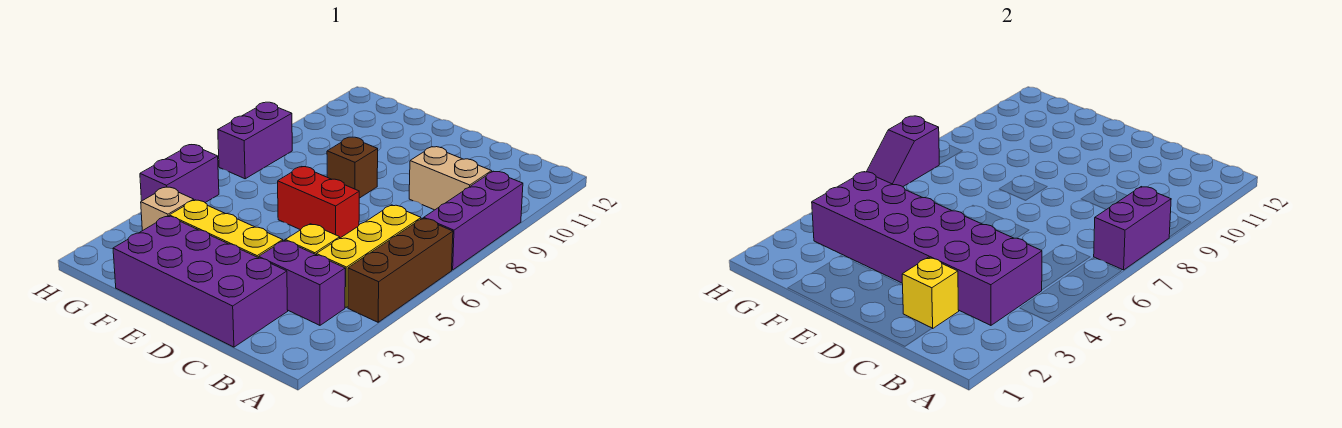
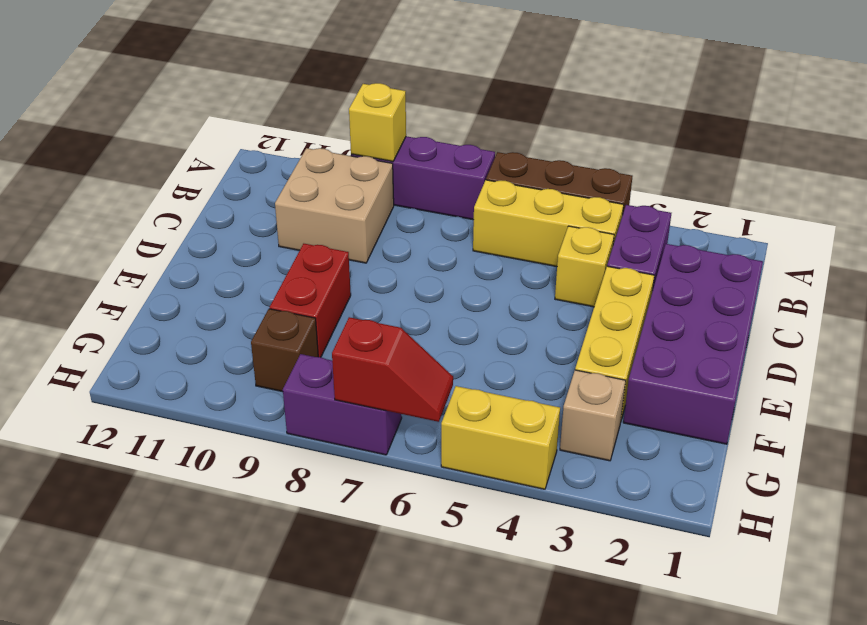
purple brick A7:A8 level 2 -> none
purple brick B3:G4 level 2 -> none
tan brick B9:C9 level 1 -> tan brick B9:C10 level 1
yellow brick C2 level 2 -> yellow brick A9 level 2
red brick D6:E6 level 1 -> red brick E9:F9 level 1
brown brick E8 level 1 -> brown brick G9 level 1
purple brick H4:H5 level 1 -> yellow brick H4:H5 level 1
purple slope H6:H7 level 2 top 7 -> red slope H6:H7 level 2 top 7

